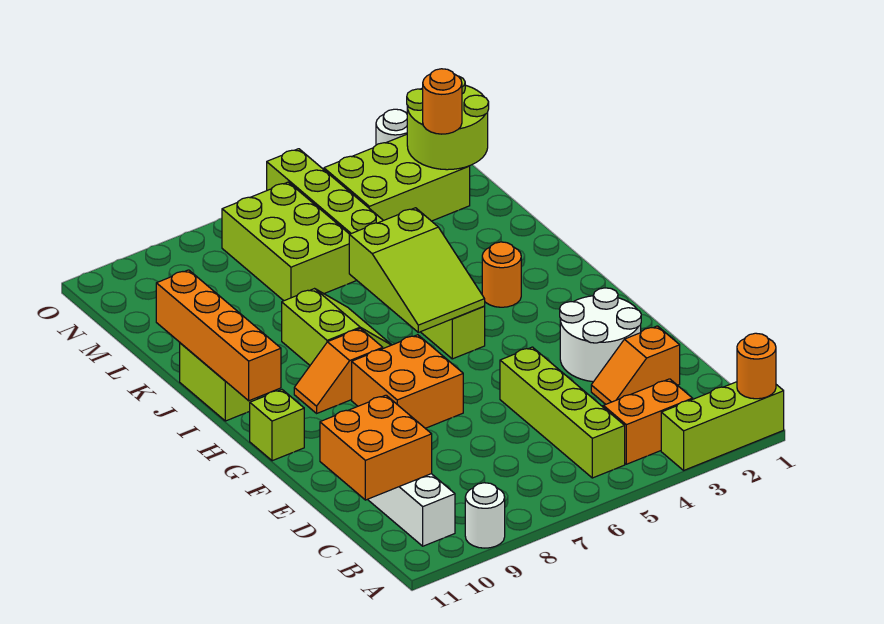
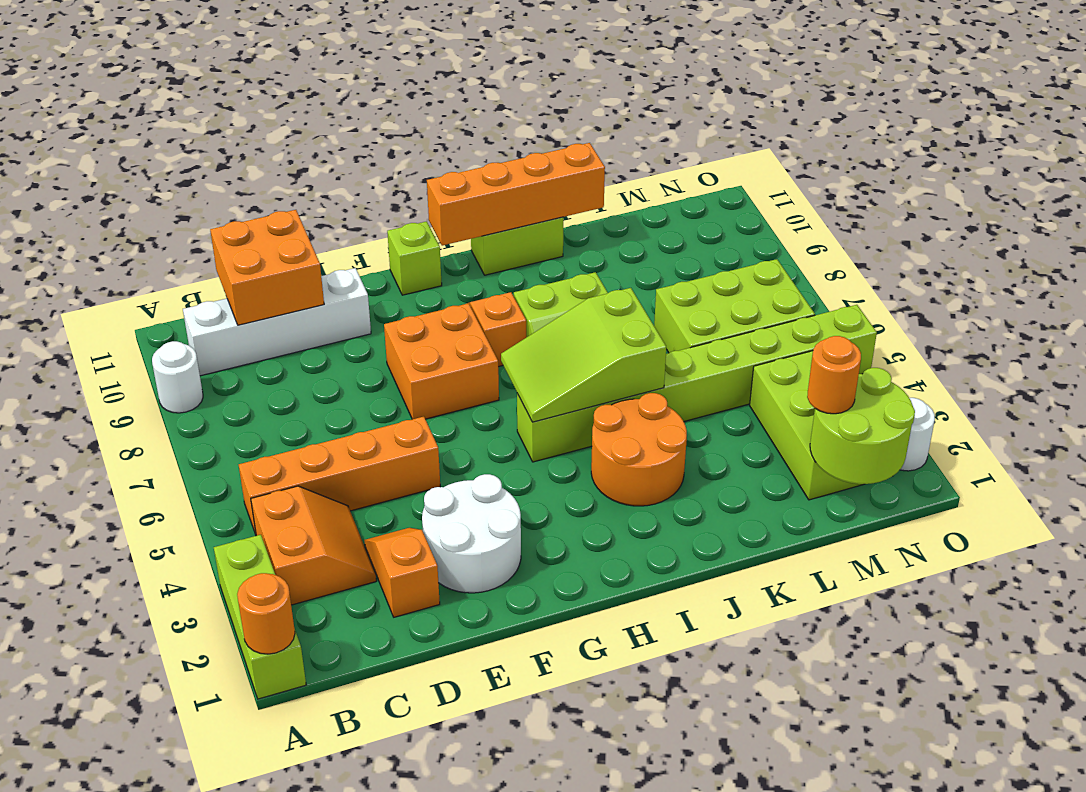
lime brick B5:E5 level 1 -> orange brick B5:E5 level 1
orange round brick I3 level 1 -> orange round brick I3:J4 level 1

